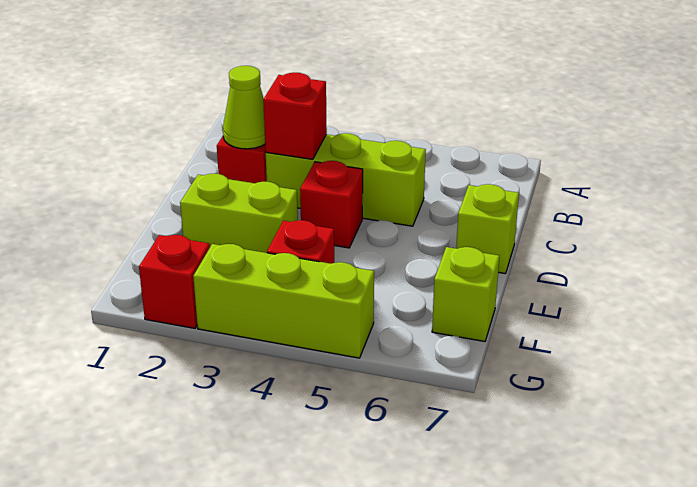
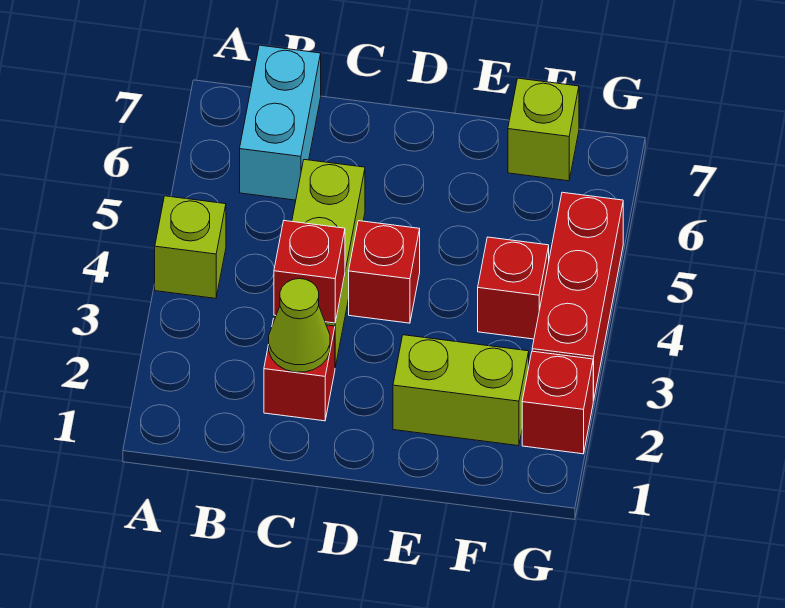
none -> cyan brick B6:B7 level 1
lime brick D7 level 1 -> lime brick A4 level 1
lime brick E2:E3 level 1 -> lime brick E2:F2 level 1
lime brick G3:G5 level 1 -> red brick G3:G5 level 1

